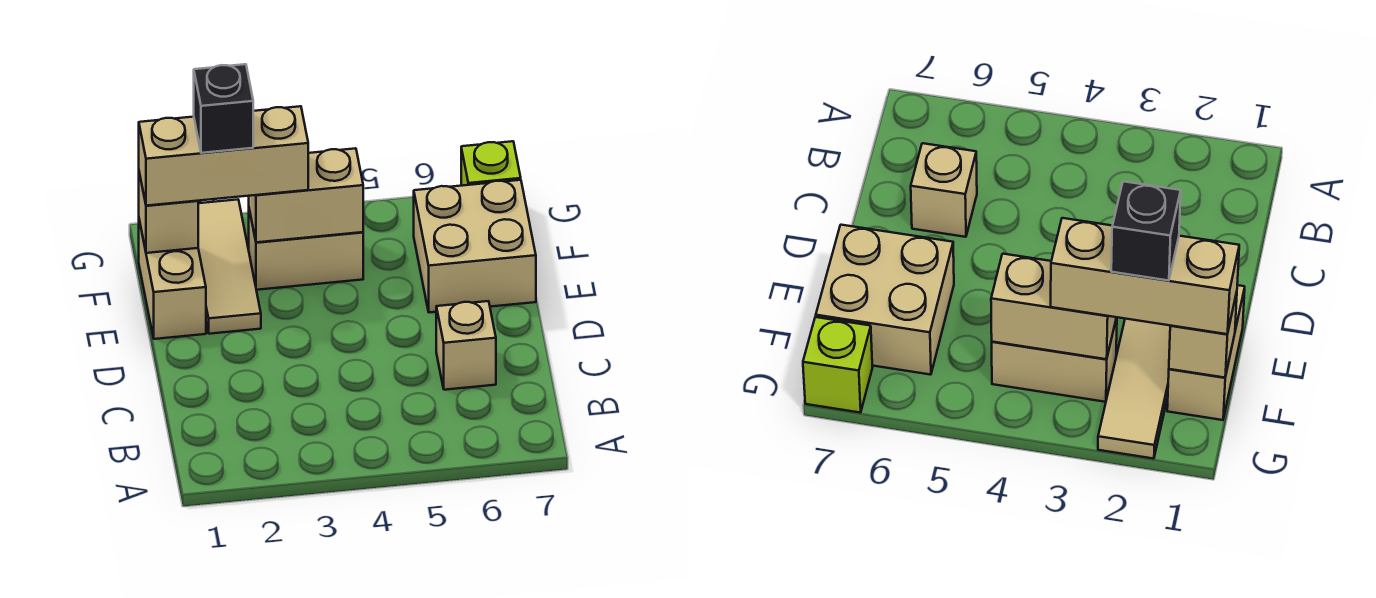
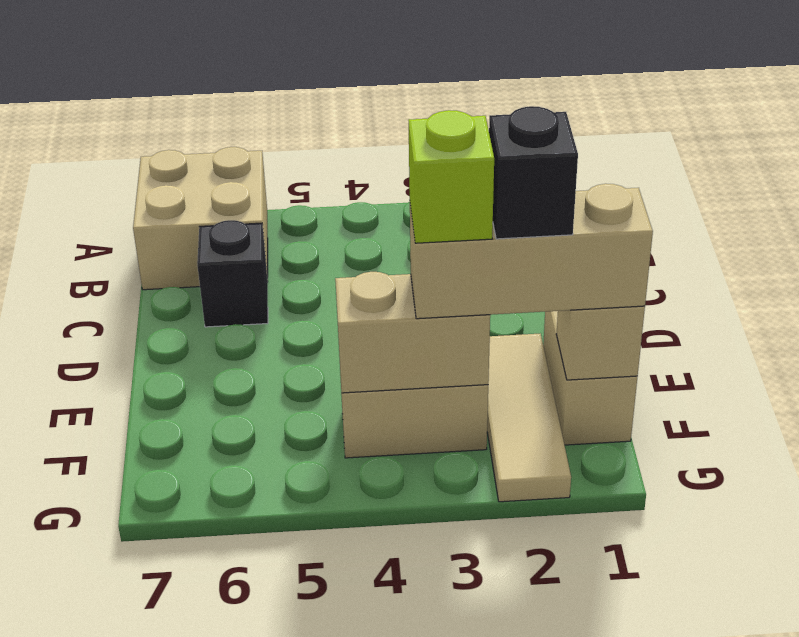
tan brick C6 level 1 -> black brick C6 level 1
tan brick E6:F7 level 1 -> tan brick A6:B7 level 1
lime brick G7 level 1 -> lime brick F3 level 4

